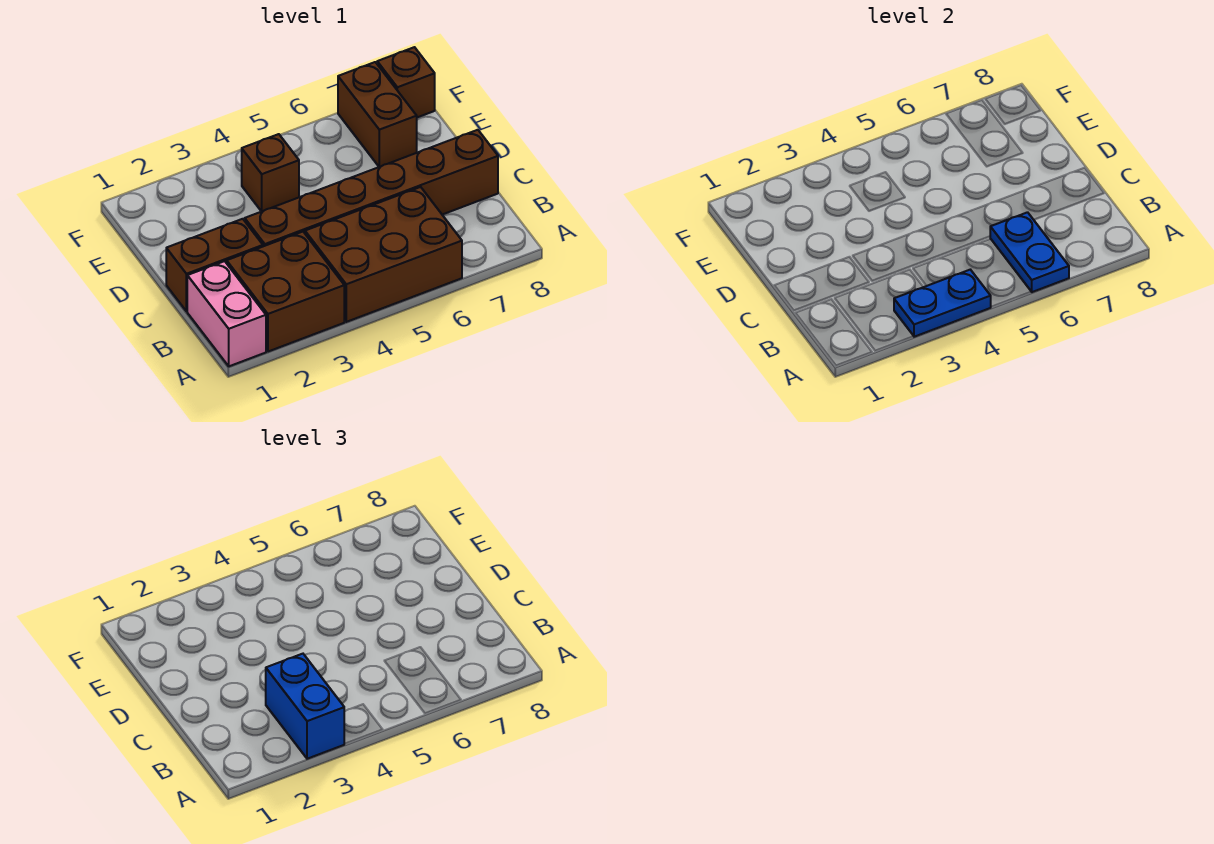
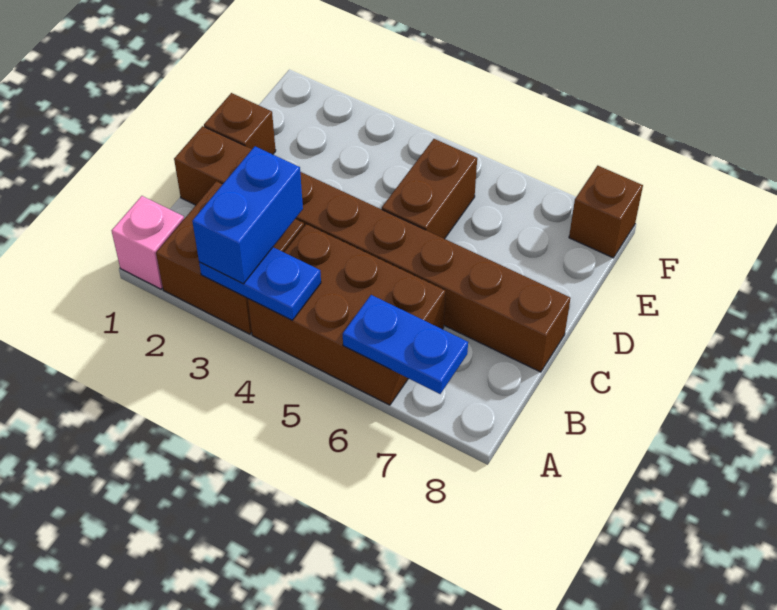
pink brick A1:B1 level 1 -> pink brick A1 level 1
blue plate A6:B6 level 2 -> blue plate A6:A7 level 2
brown brick E4 level 1 -> brown brick D1 level 1
brown brick E7:F7 level 1 -> brown brick D5:E5 level 1

